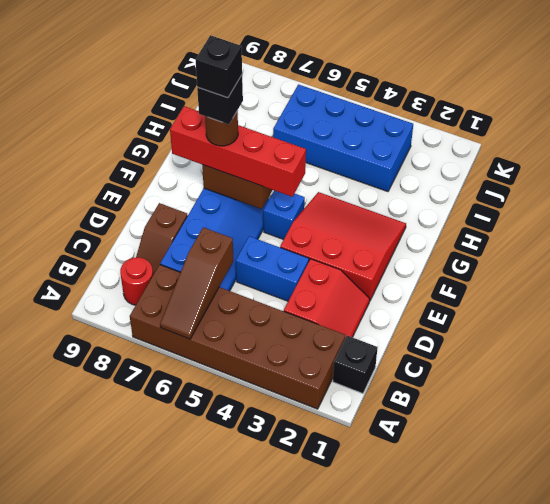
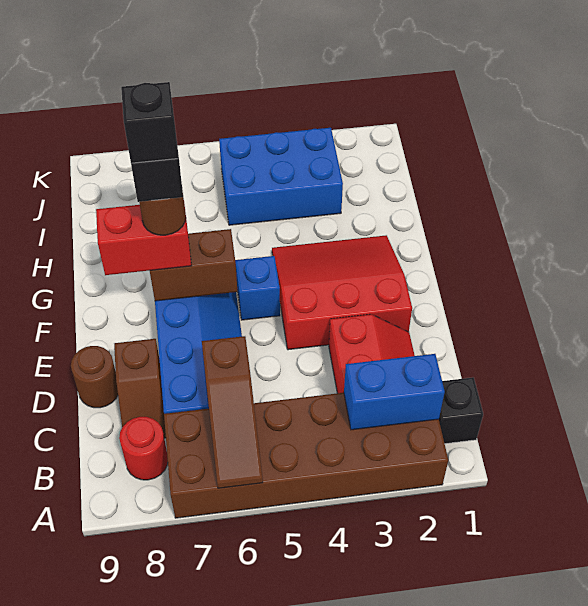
blue brick D4:D5 level 1 -> blue brick B2:B3 level 2
none -> brown round brick D9 level 1
red brick F5:F8 level 3 -> red brick F7:F8 level 3
blue brick I3:J6 level 1 -> blue brick I3:J5 level 1

